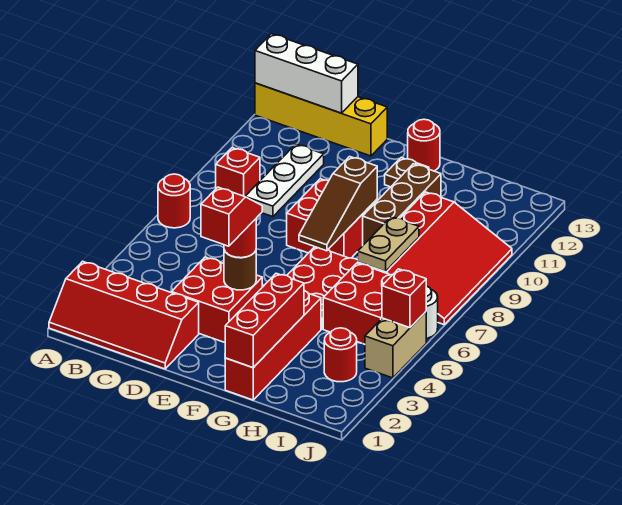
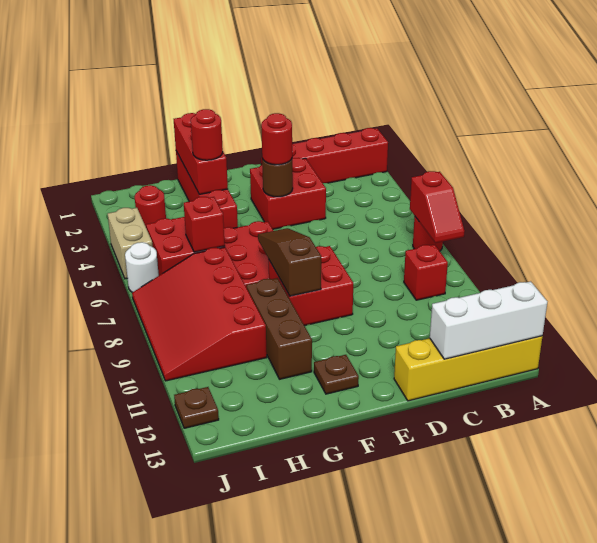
white plate C9:C11 level 1 -> none
red slope E3:E4 level 4 top 3 -> red slope A7:A8 level 2 top 7
red round brick F13 level 1 -> red round brick G3 level 3
tan plate H7:H8 level 2 -> none
red brick J5 level 2 -> red brick H6 level 2
none -> brown plate J12 level 1

